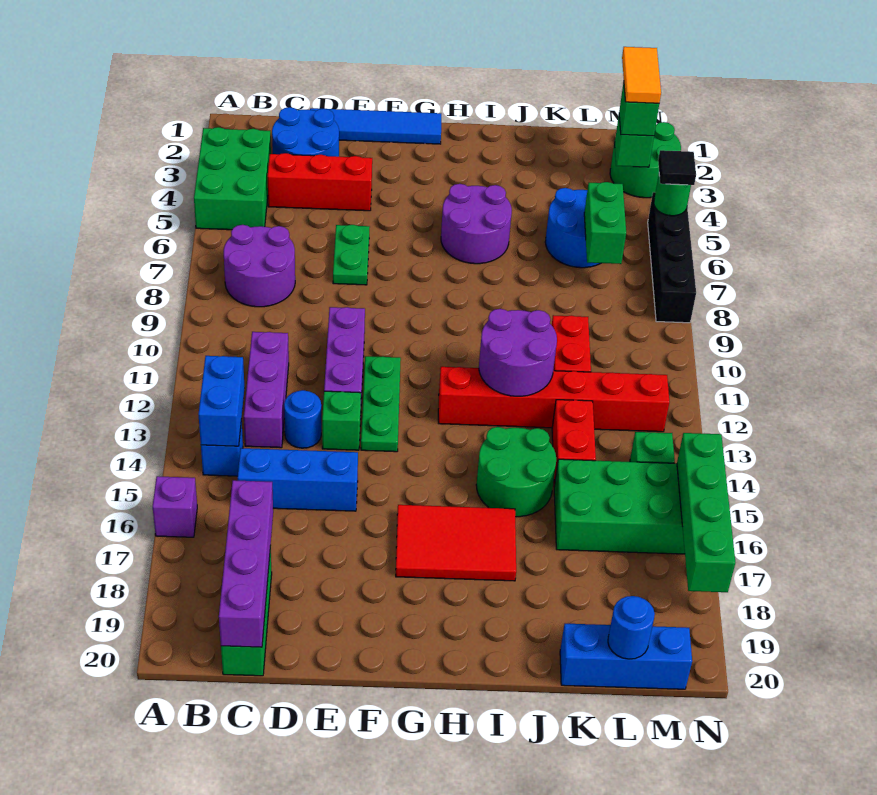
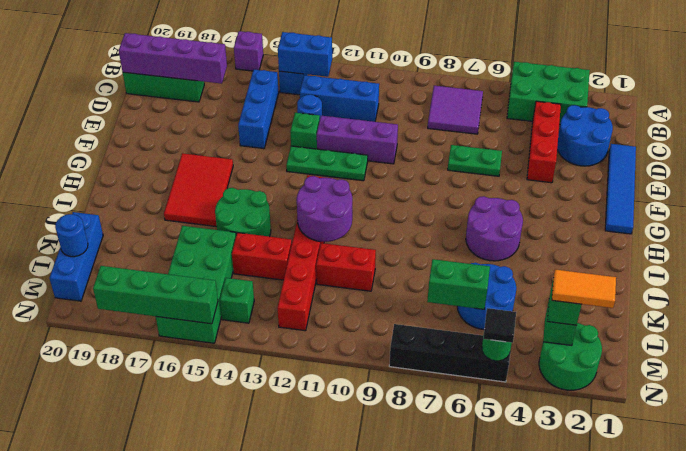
purple round brick B7:C8 level 1 -> purple tile B7:C8 level 1
purple brick C11:C13 level 1 -> blue brick C11:C13 level 1

